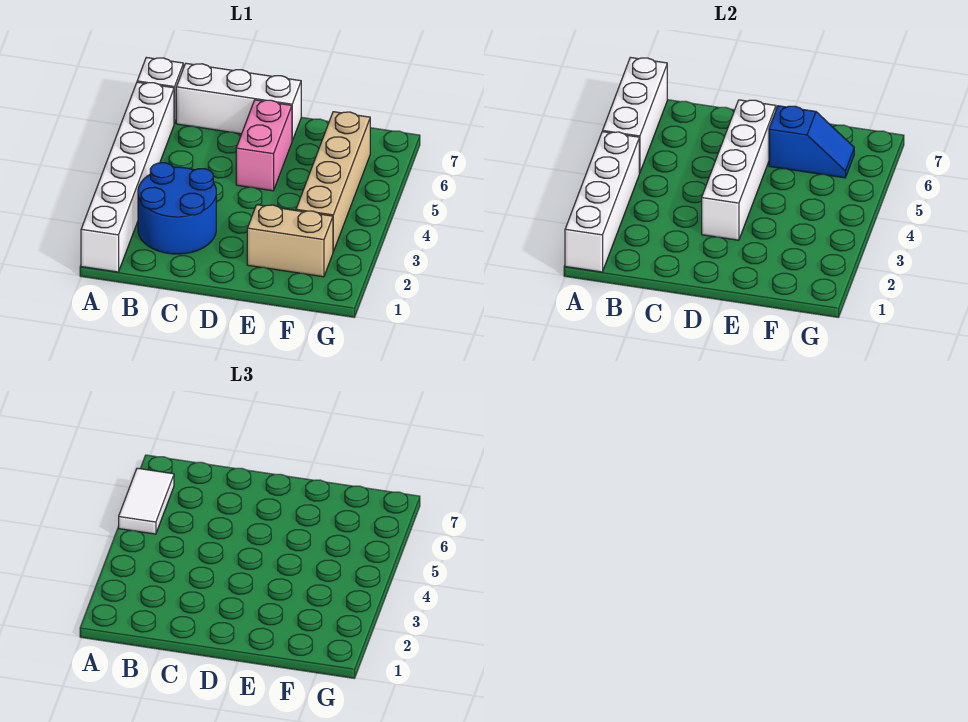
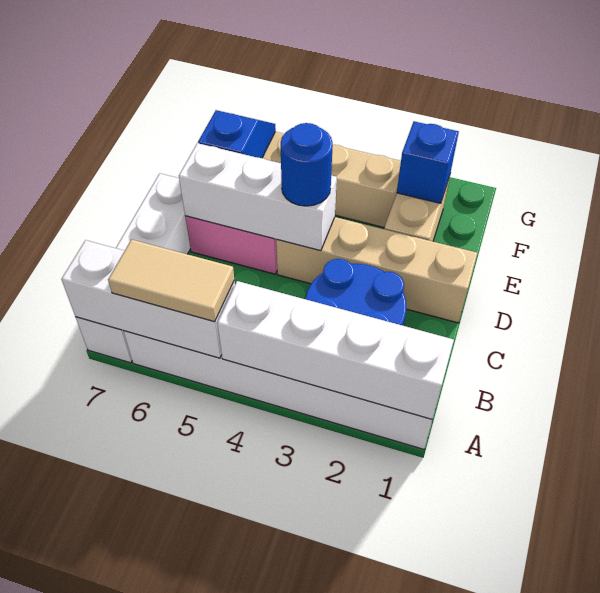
white tile A5:A6 level 3 -> tan tile A5:A6 level 3
none -> tan brick D1:D4 level 1
white brick D3:D6 level 2 -> white brick D4:D6 level 2
none -> blue round brick D4 level 3
none -> blue brick F2 level 2

